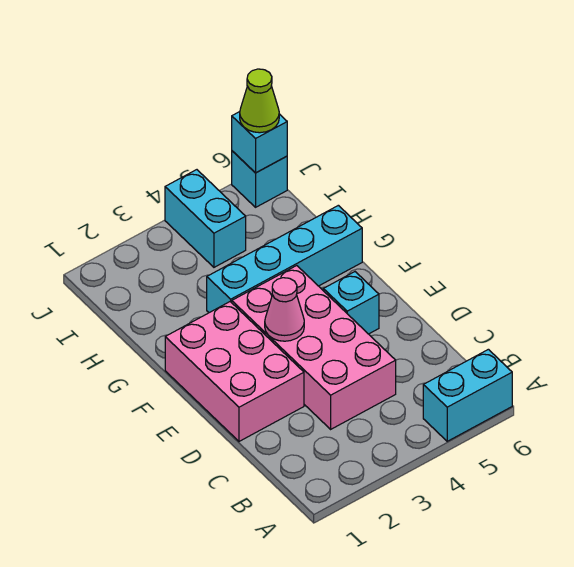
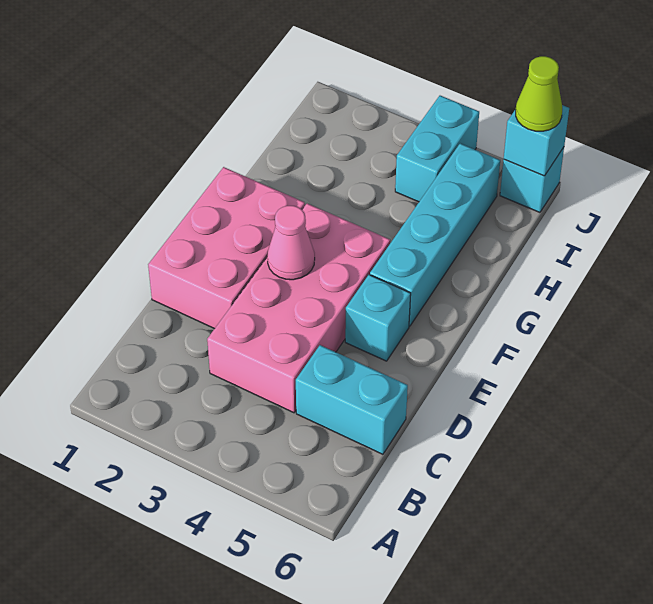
cyan brick A5:A6 level 1 -> cyan brick C5:C6 level 1
cyan brick G3:G6 level 1 -> cyan brick F5:I5 level 1

